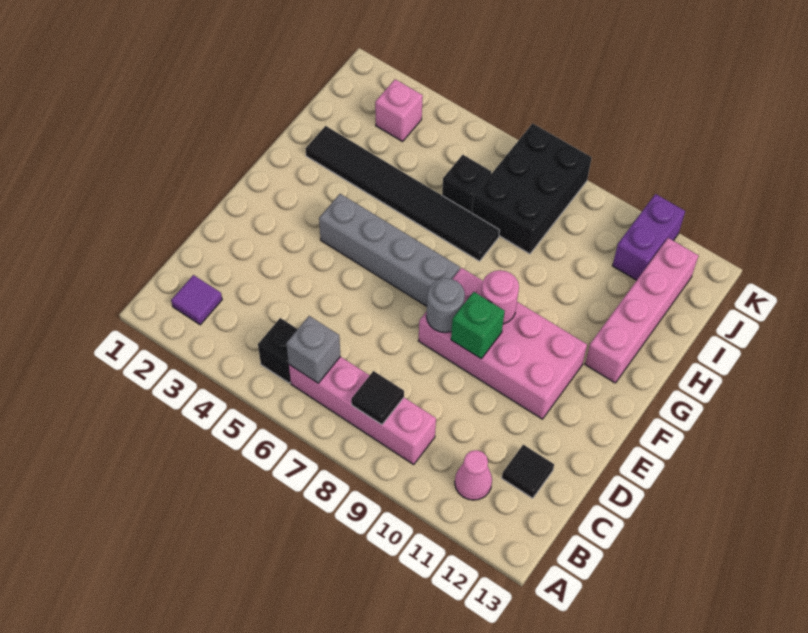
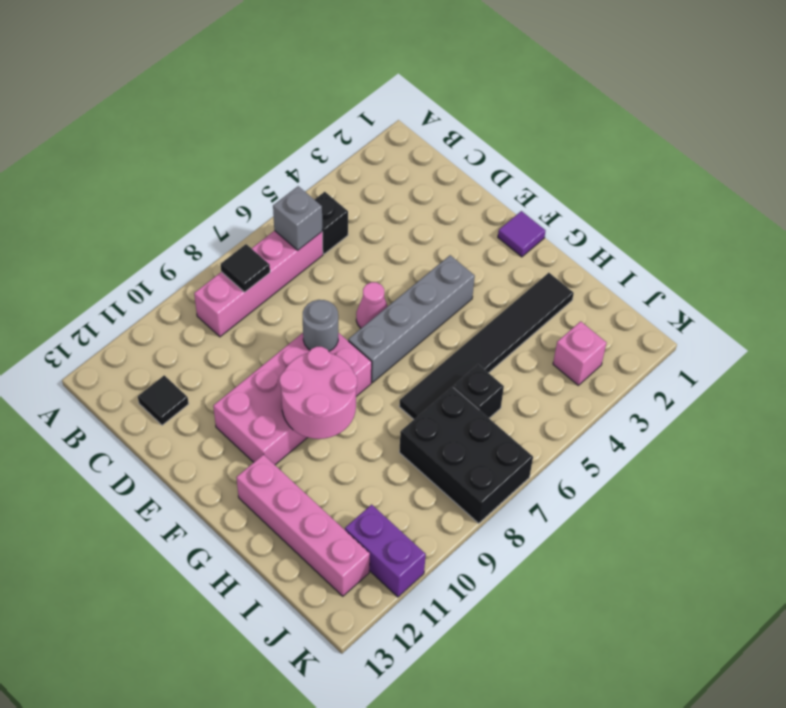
purple tile B2 level 1 -> purple tile F1 level 1
pink cone B11 level 1 -> pink cone E6 level 1
green brick E9 level 2 -> none
pink round brick F9 level 2 -> pink round brick F9:G10 level 2

